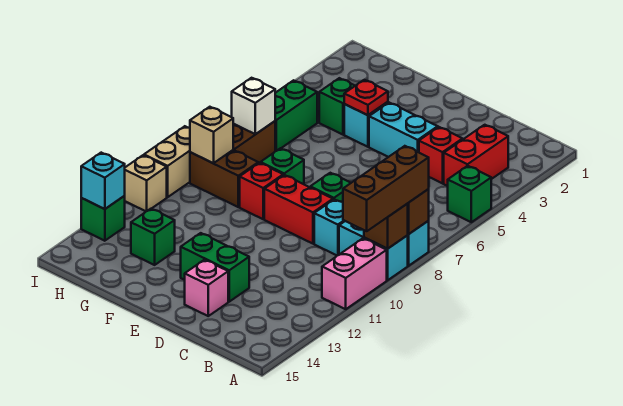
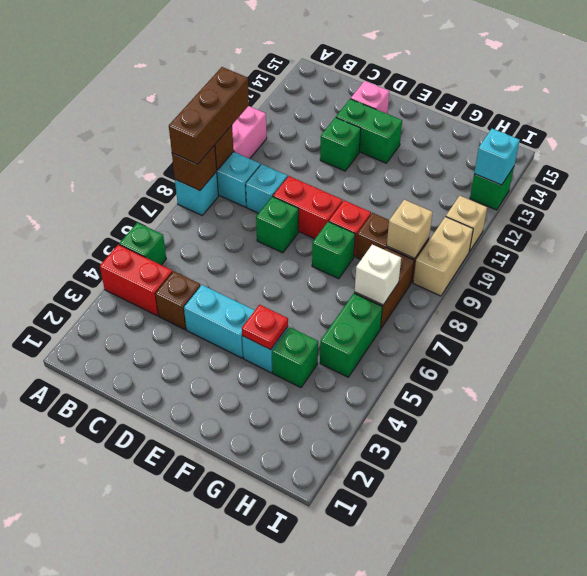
red brick B3:B4 level 1 -> red brick A4:B4 level 1
red brick C4 level 1 -> brown brick C4 level 1
green brick G13 level 1 -> green brick D12 level 1

